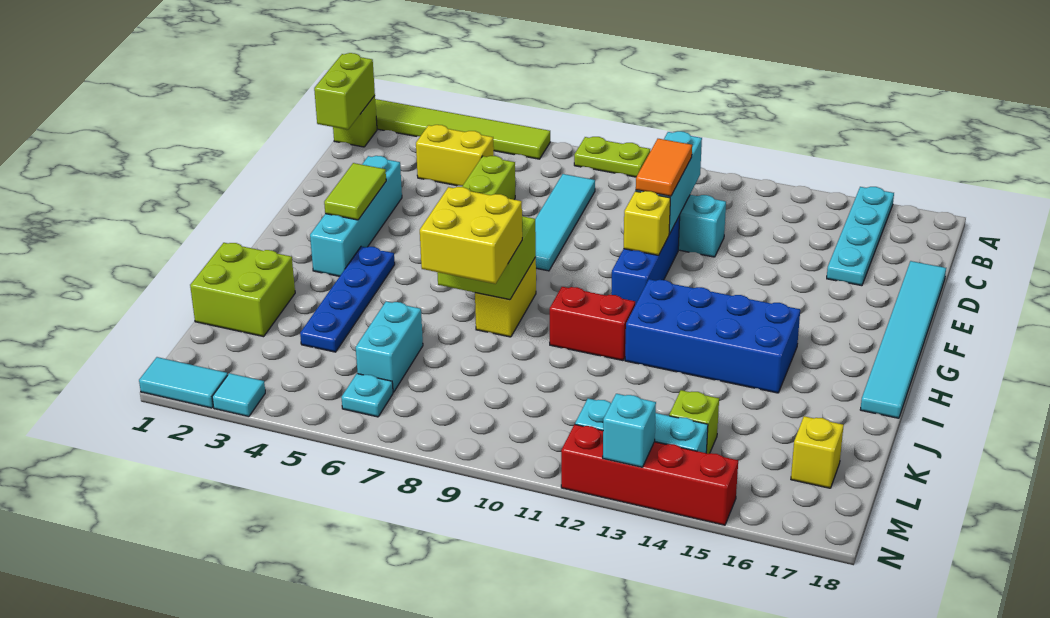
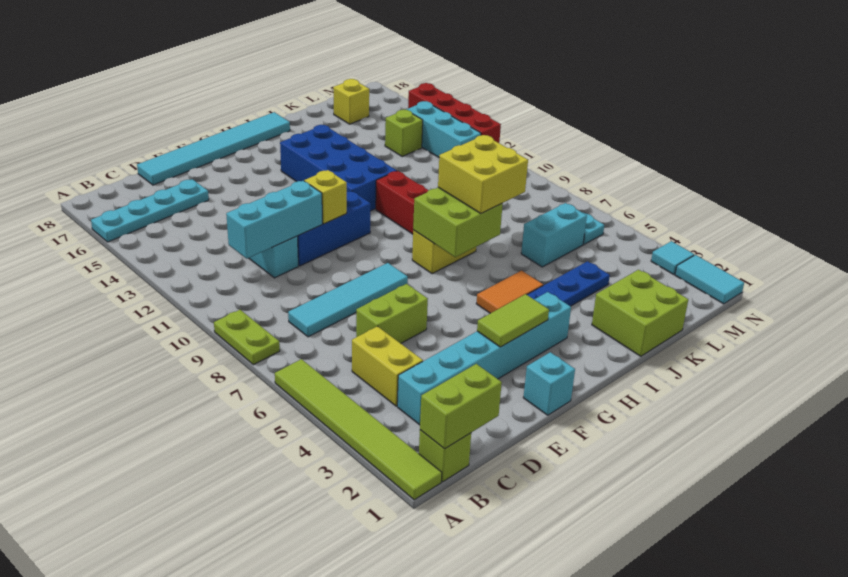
orange tile D11:E11 level 3 -> orange tile H5:I5 level 1
cyan brick E3:H3 level 1 -> cyan brick C3:H3 level 1
cyan brick N13 level 2 -> cyan brick F1 level 1

